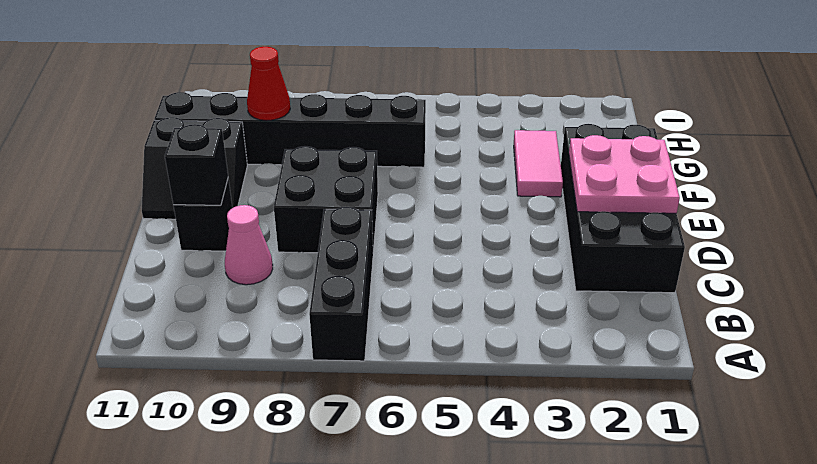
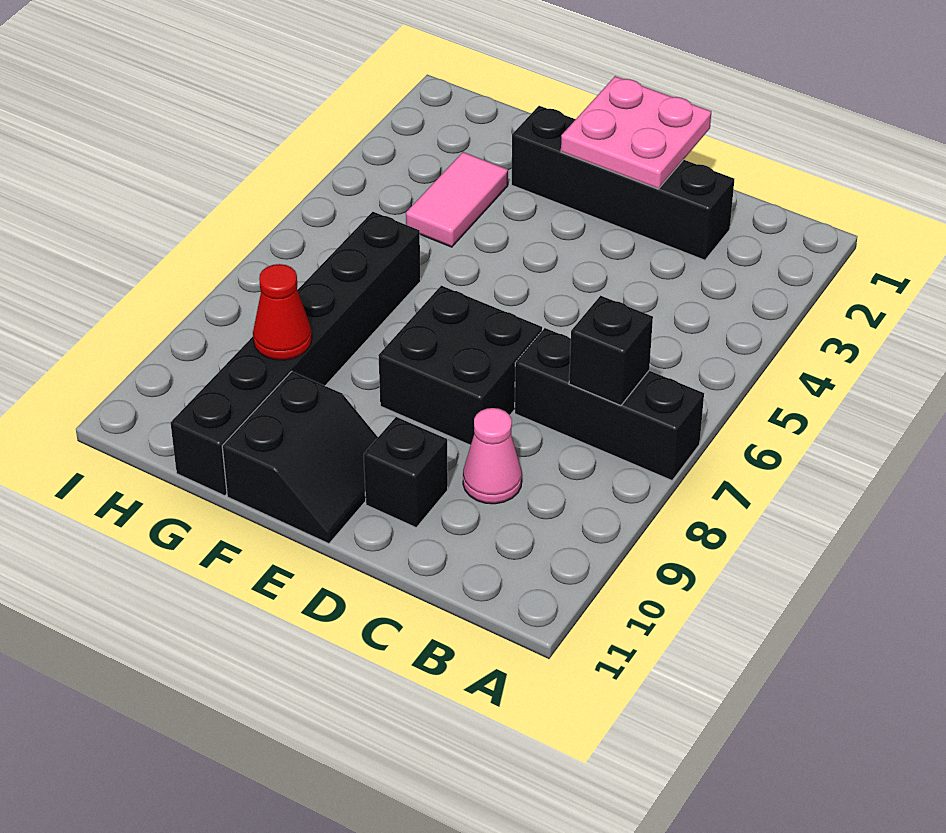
black brick C1:F2 level 1 -> black brick C2:F2 level 1
black brick D10 level 2 -> black brick B7 level 2
pink tile F3:G3 level 1 -> pink tile G3:G4 level 1

